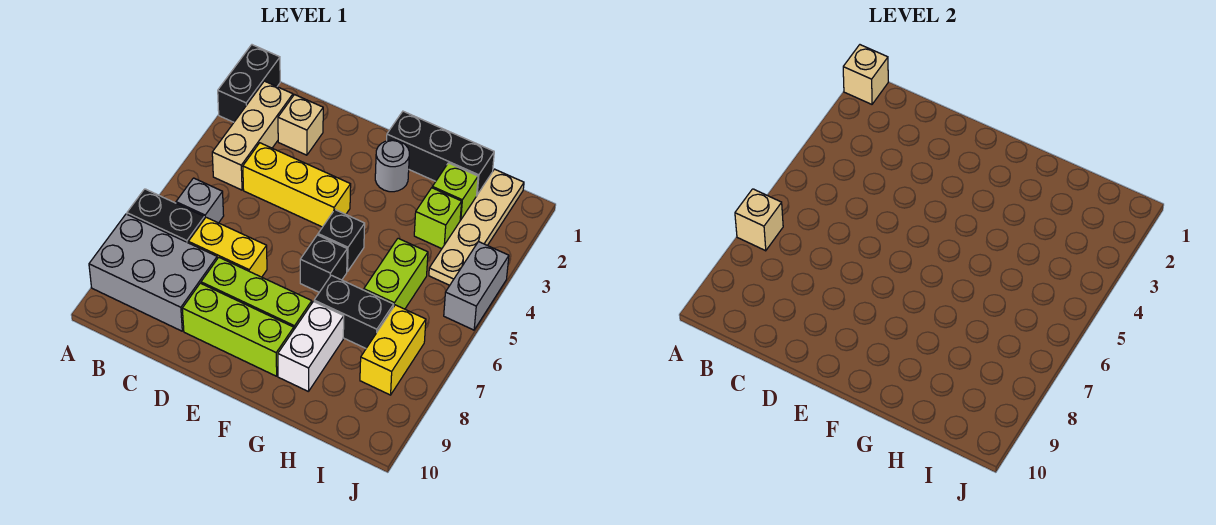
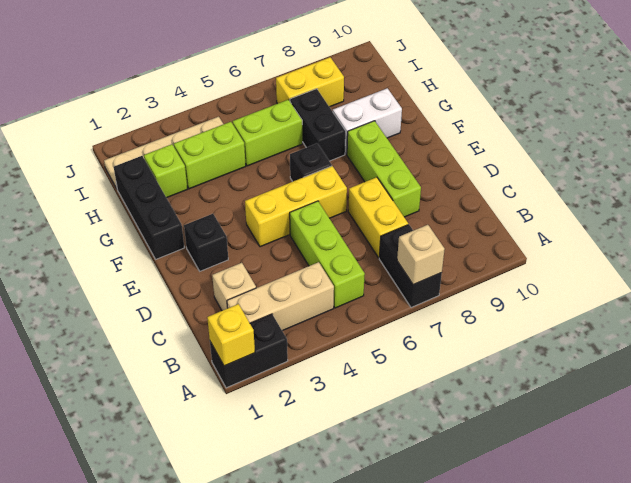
tan brick A1 level 2 -> yellow brick A1 level 2
grey brick A8:C9 level 1 -> none
grey brick B6 level 1 -> none
yellow brick C4:E4 level 1 -> yellow brick E4:E6 level 1
lime brick D9:F9 level 1 -> lime brick B5:D5 level 1
grey round brick F2 level 1 -> none
black brick F5 level 1 -> black brick E2 level 1
lime brick H3 level 1 -> lime brick H3:H4 level 1
grey brick J4:J5 level 1 -> none

